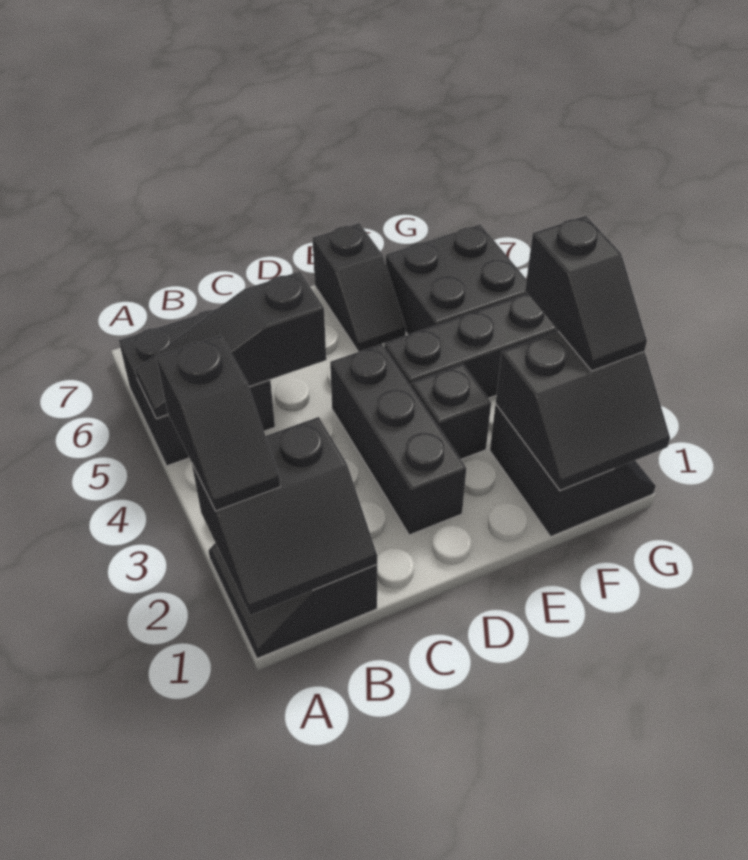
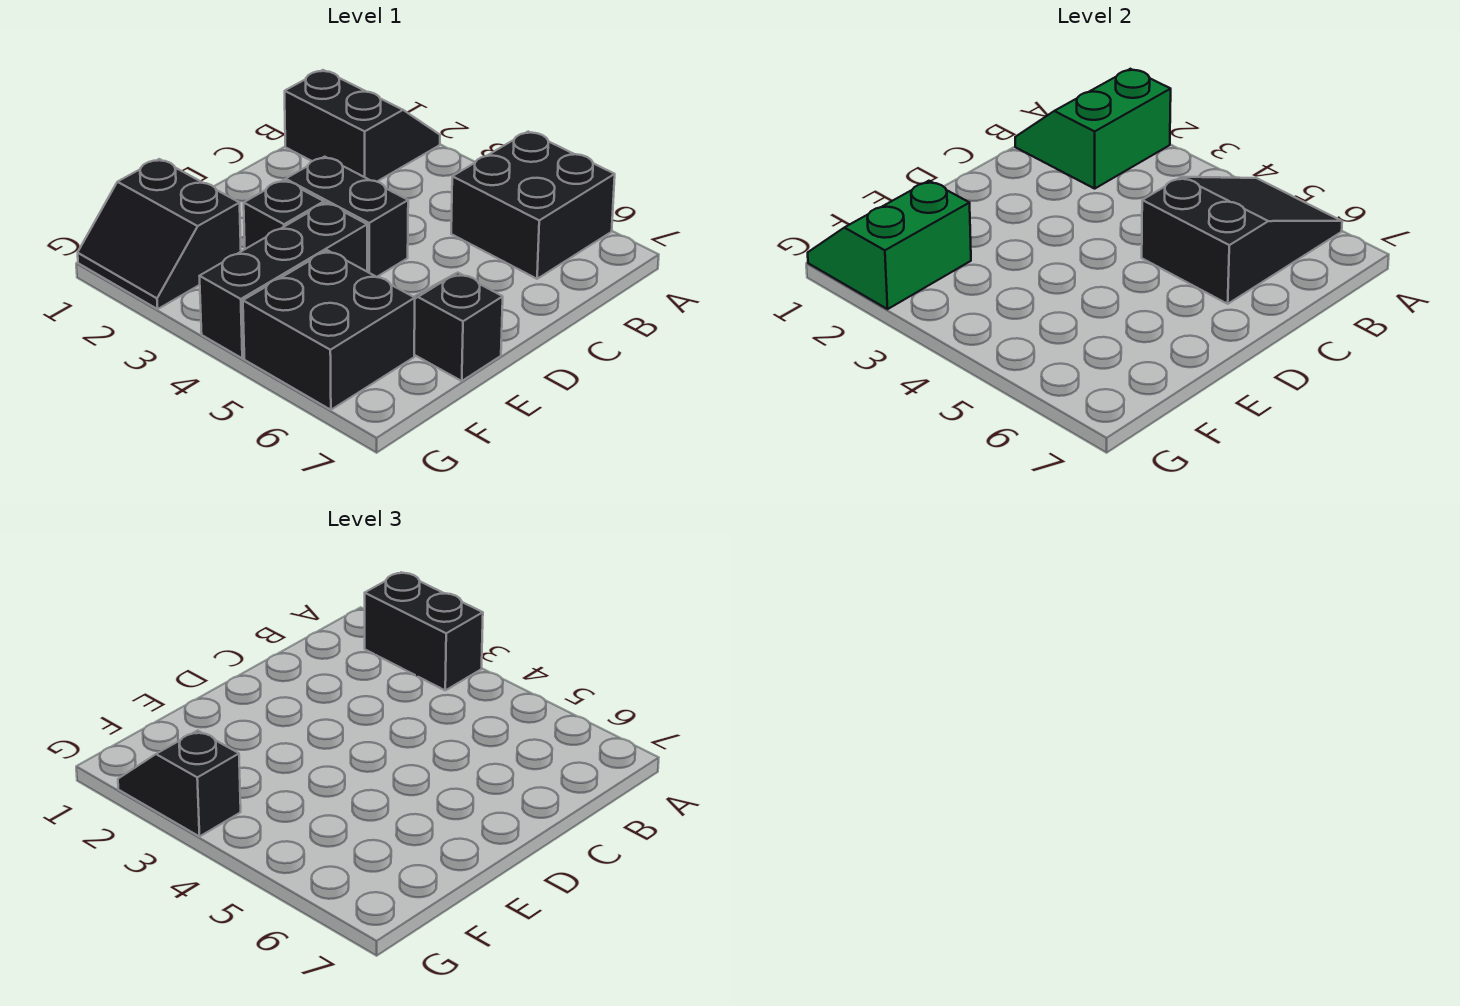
black slope A1:B2 level 2 top 2 -> green slope A1:B2 level 2 top 2
black slope A2:A3 level 3 top 3 -> black brick A2:A3 level 3
black slope A5:C5 level 2 top C -> black slope A5:C6 level 2 top C
black brick D2:D4 level 1 -> black brick D3:D4 level 1
black slope F1:G2 level 2 top 2 -> green slope F1:G2 level 2 top 2

